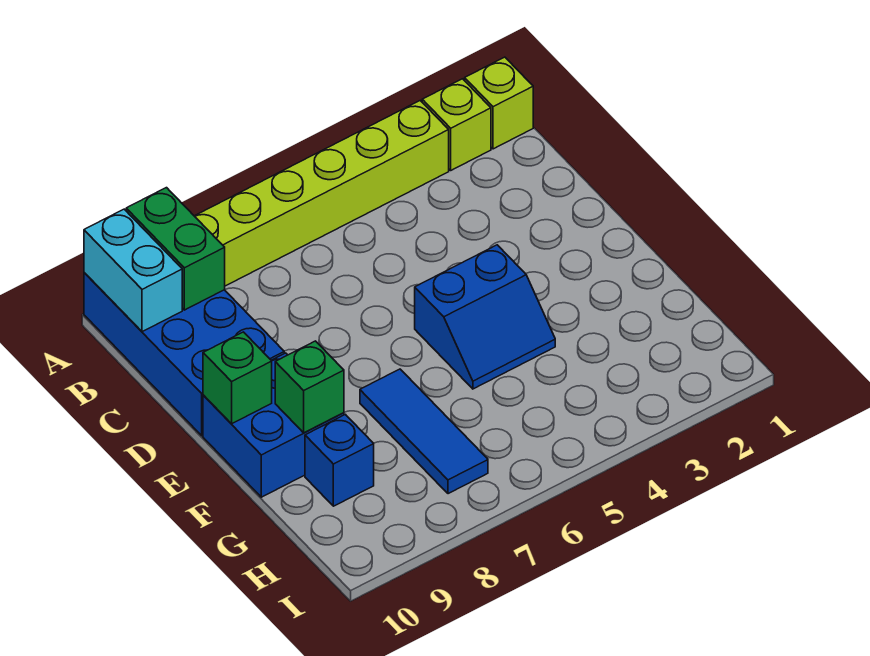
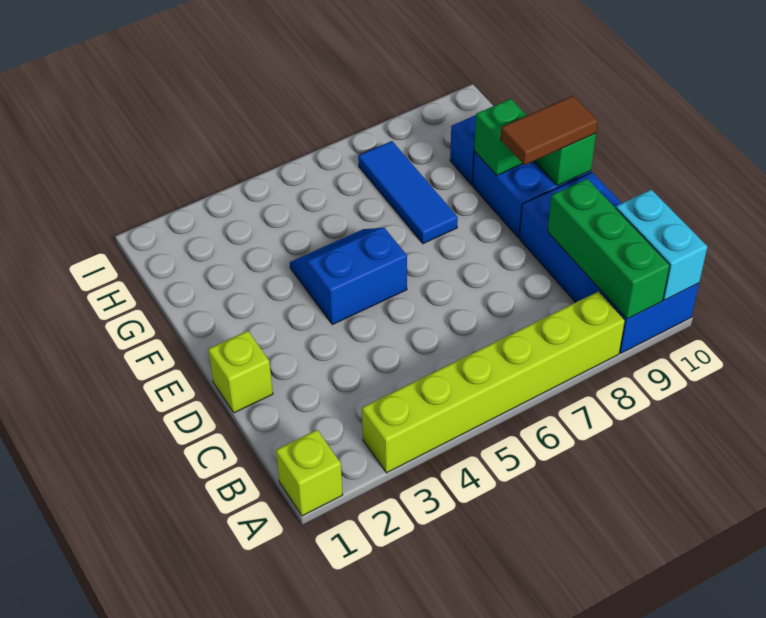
lime brick A2 level 1 -> lime brick D1 level 1
green brick A9:B9 level 2 -> green brick A9:C9 level 2
none -> brown tile E9:E10 level 3

